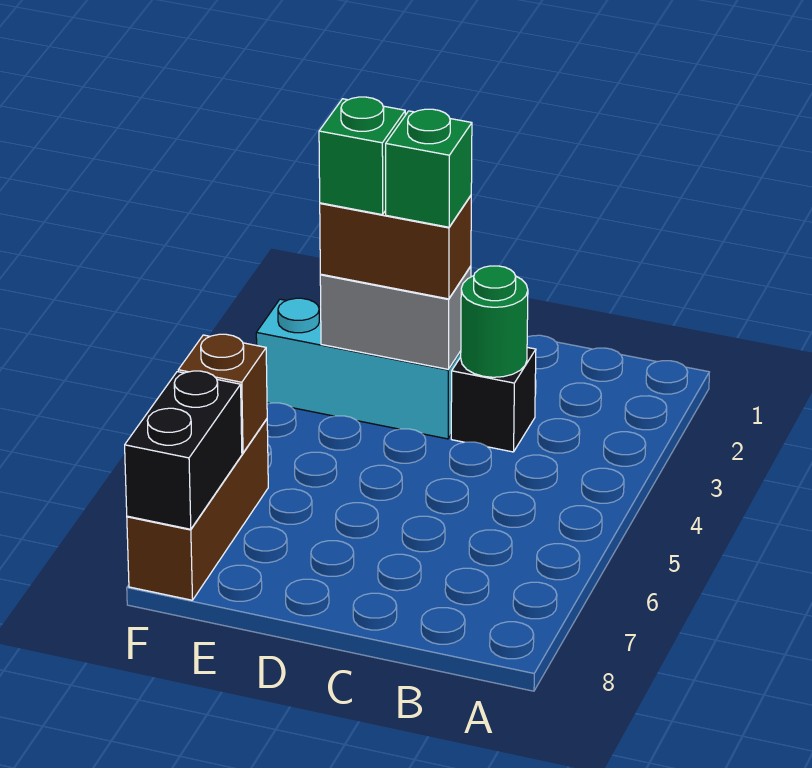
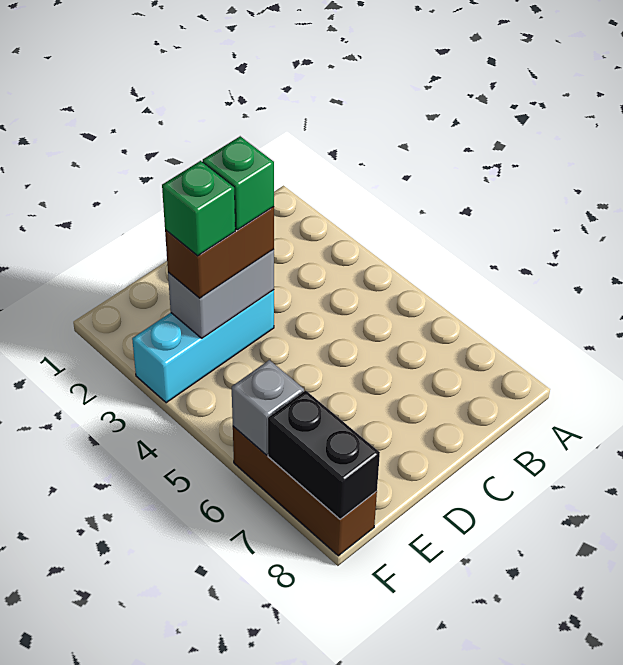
black brick C3 level 1 -> none
green round brick C3 level 2 -> none
brown brick F6 level 2 -> grey brick F6 level 2

